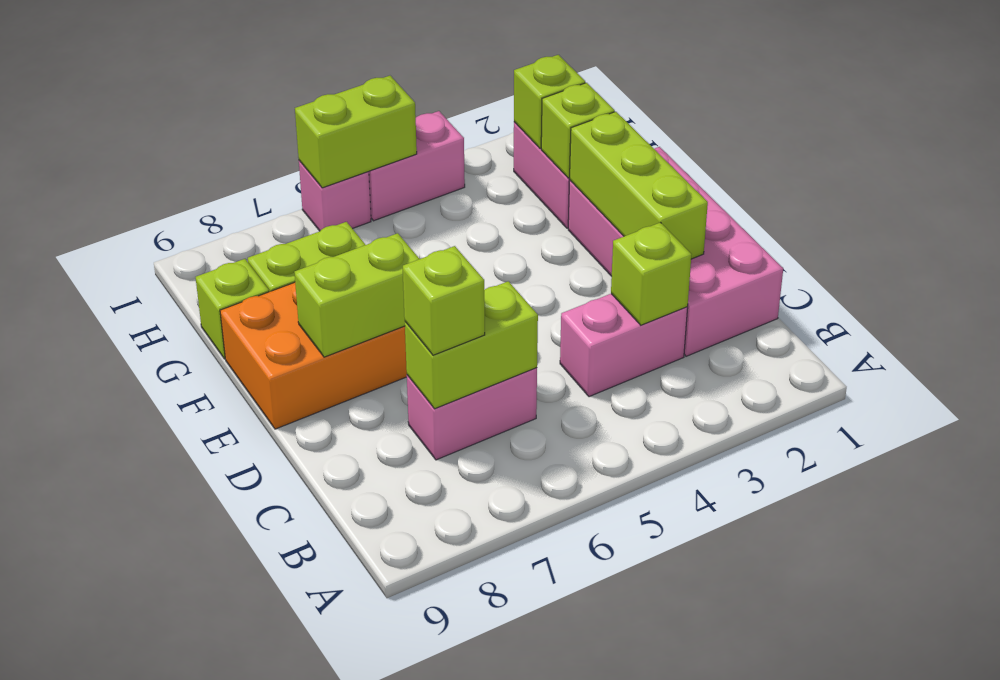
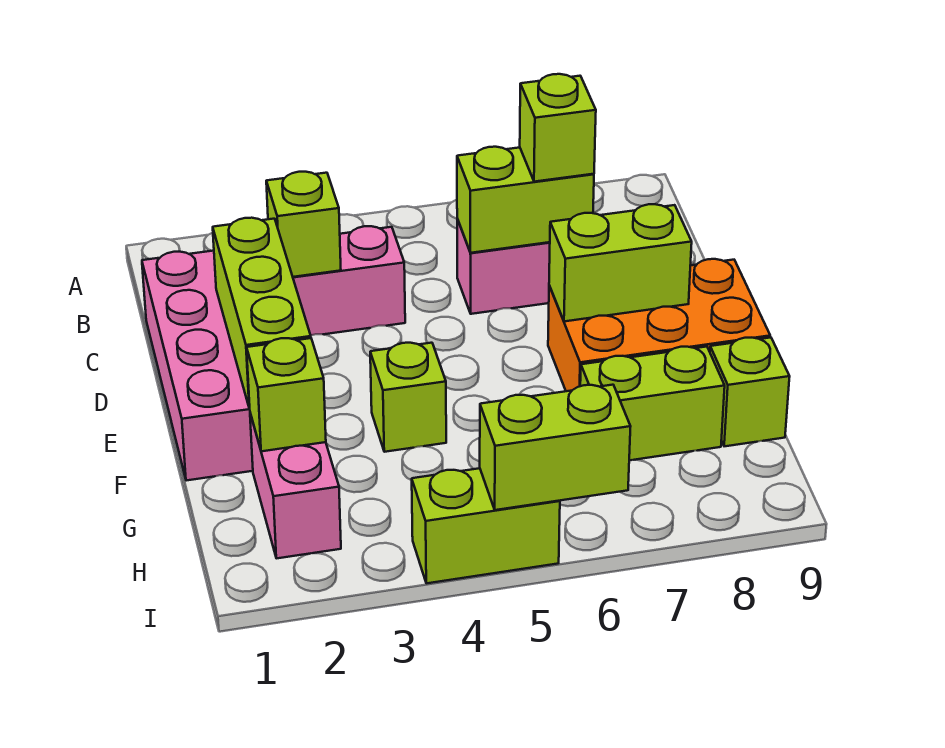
lime brick H2 level 2 -> lime brick F4 level 1
pink brick I4:I5 level 1 -> lime brick I4:I5 level 1
pink brick I6 level 1 -> none

